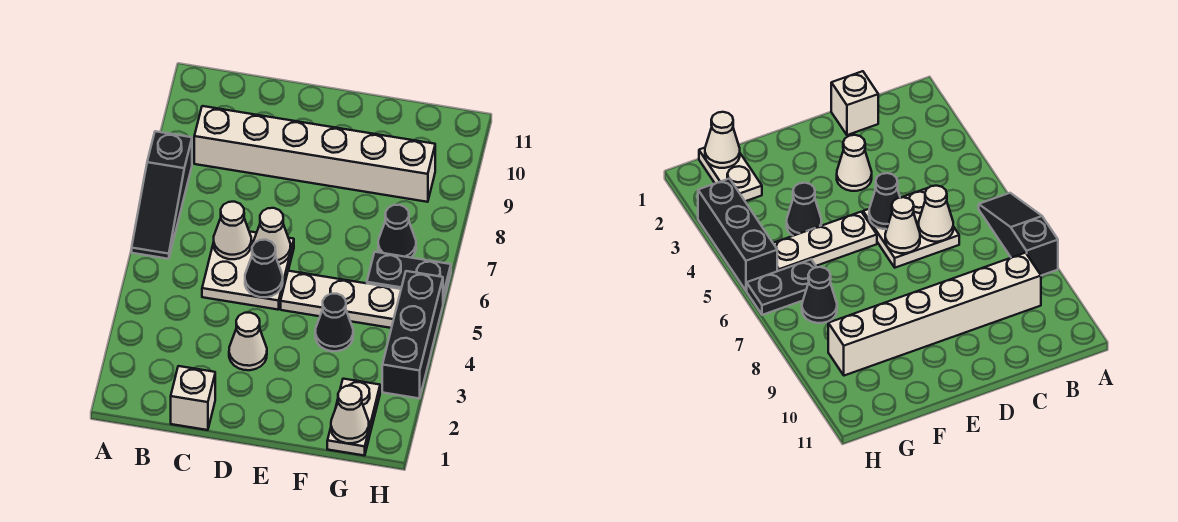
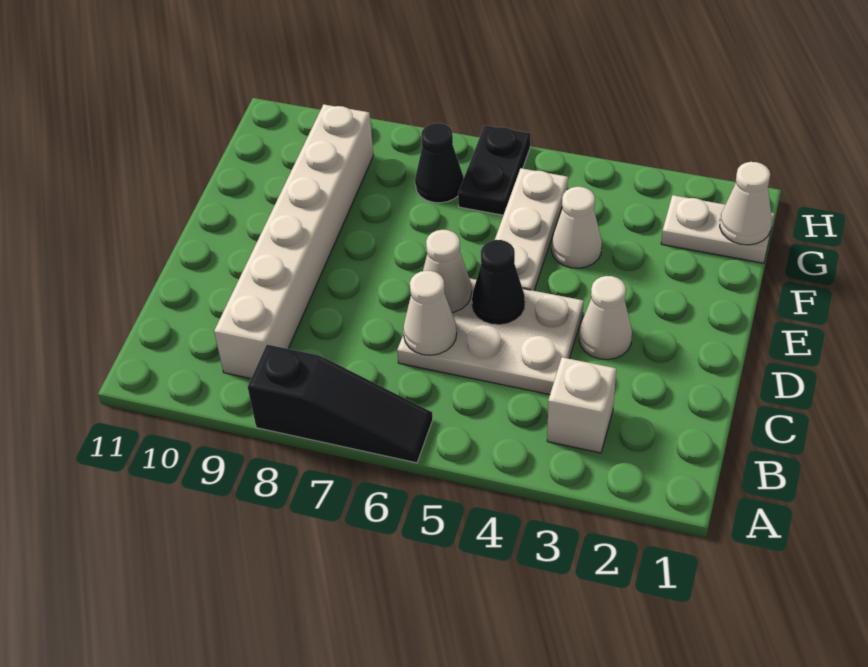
white brick C1 level 1 -> white brick B3 level 1
white plate C5:D6 level 1 -> white plate C4:D6 level 1
black cone F4 level 1 -> white cone F4 level 1
black brick H3:H5 level 1 -> none

